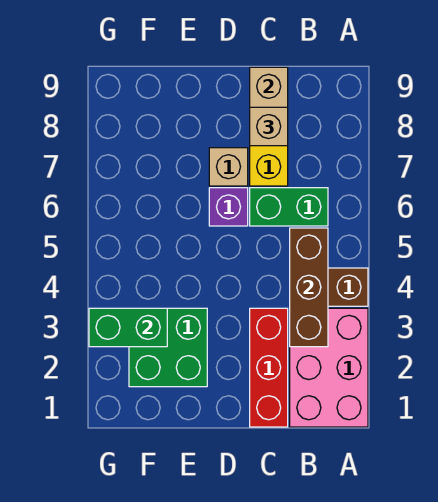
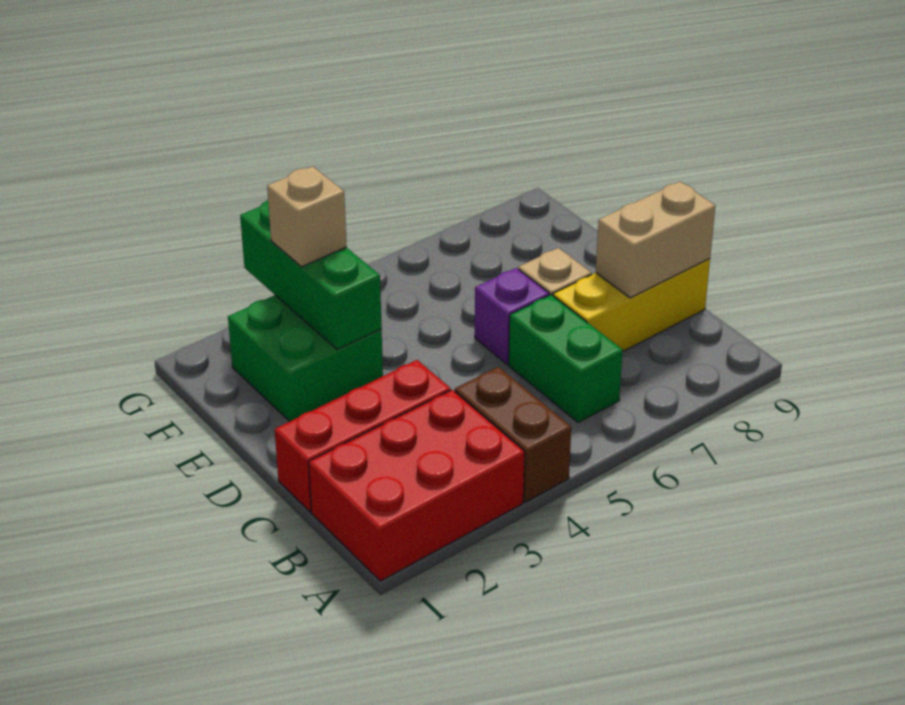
pink brick A1:B3 level 1 -> red brick A1:B3 level 1
brown brick B3:B5 level 2 -> none
tan brick C8 level 3 -> tan brick F3 level 3
green brick F3:G3 level 2 -> green brick E3:G3 level 2

